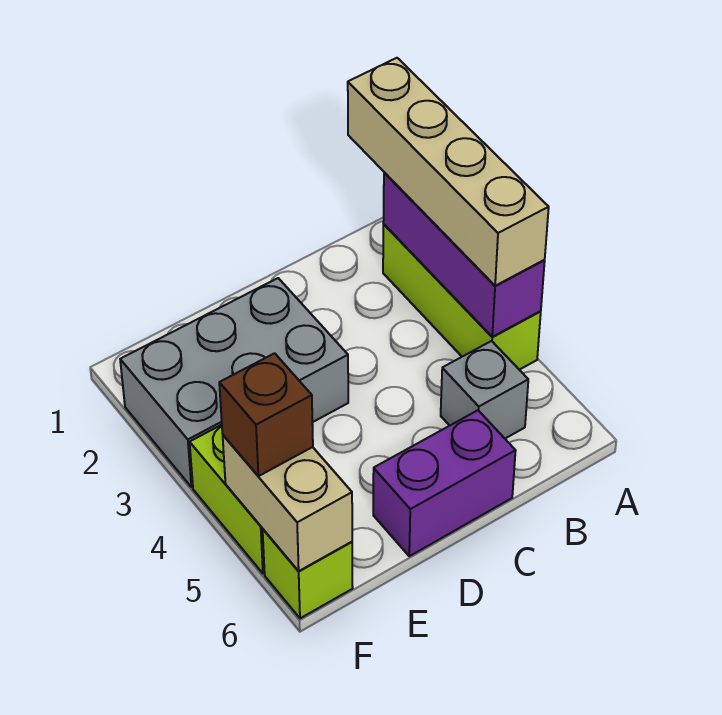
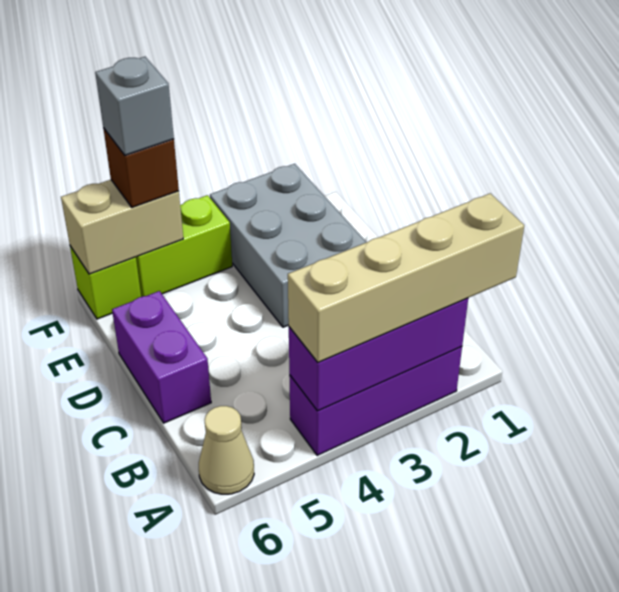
lime brick A2:A4 level 1 -> purple brick A2:A4 level 1
none -> tan cone A6 level 1
grey brick B5 level 1 -> grey brick F5 level 4

